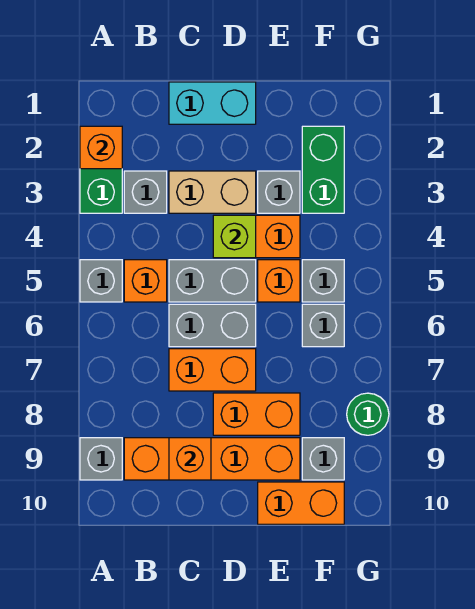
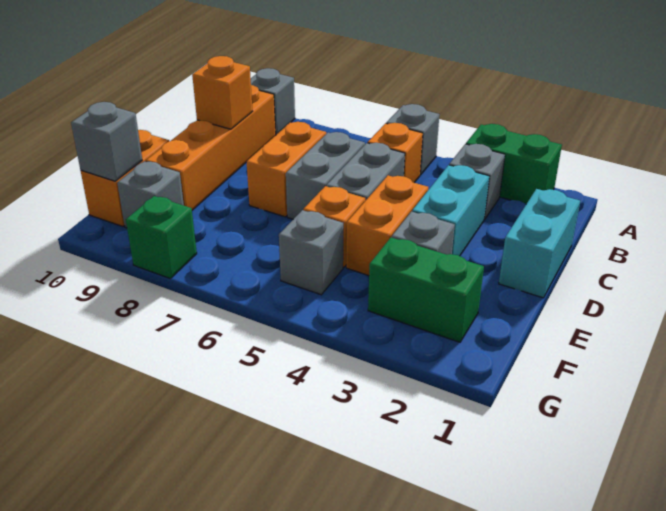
orange brick A2 level 2 -> none
tan brick C3:D3 level 1 -> cyan brick C3:D3 level 1
lime brick D4 level 2 -> none
orange brick D8:E8 level 1 -> none
grey brick F6 level 1 -> grey brick F10 level 2
green round brick G8 level 1 -> green brick G8 level 1

